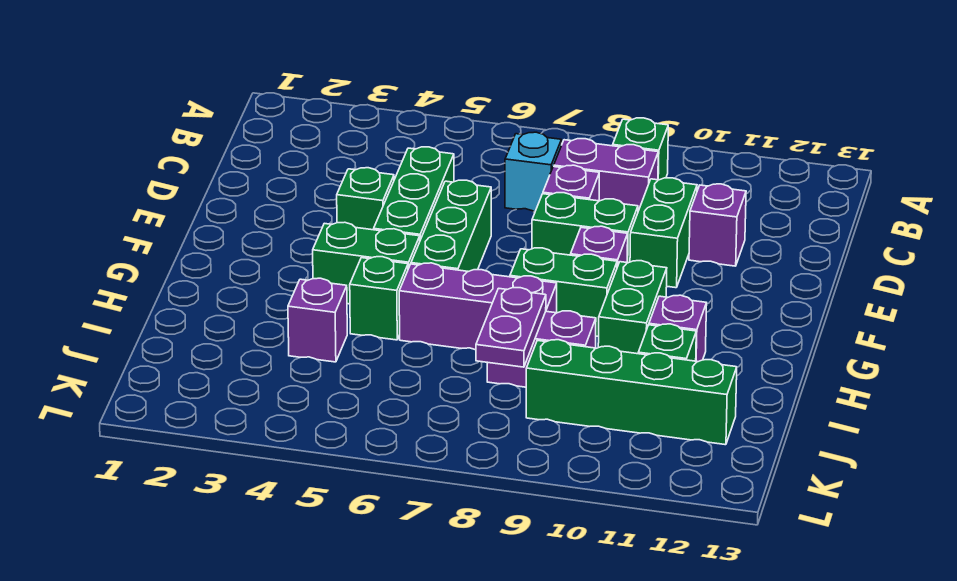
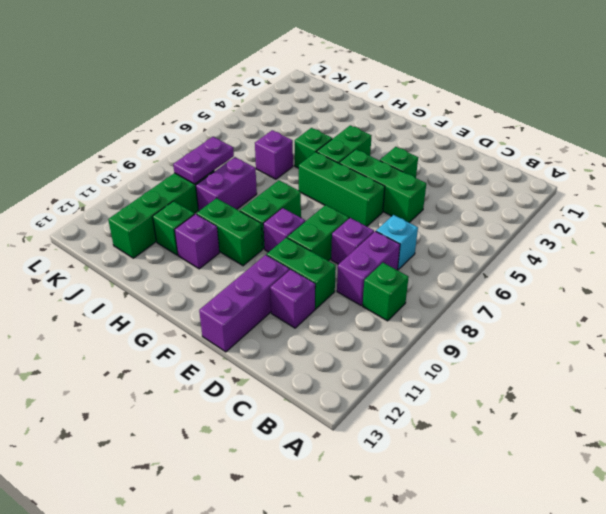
purple brick H6:H8 level 1 -> purple brick E11:E13 level 1
purple brick I4 level 1 -> purple brick I6 level 1
purple plate I8:J8 level 2 -> purple plate J8:J9 level 2

